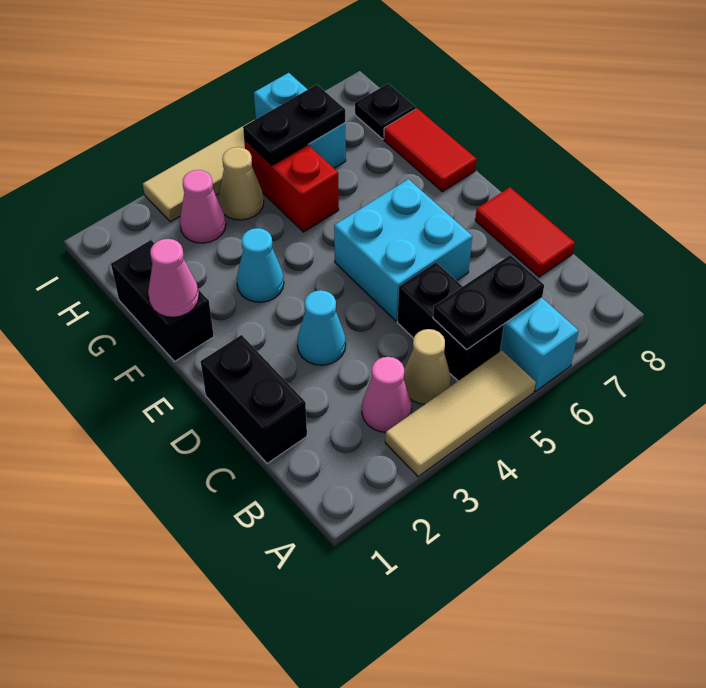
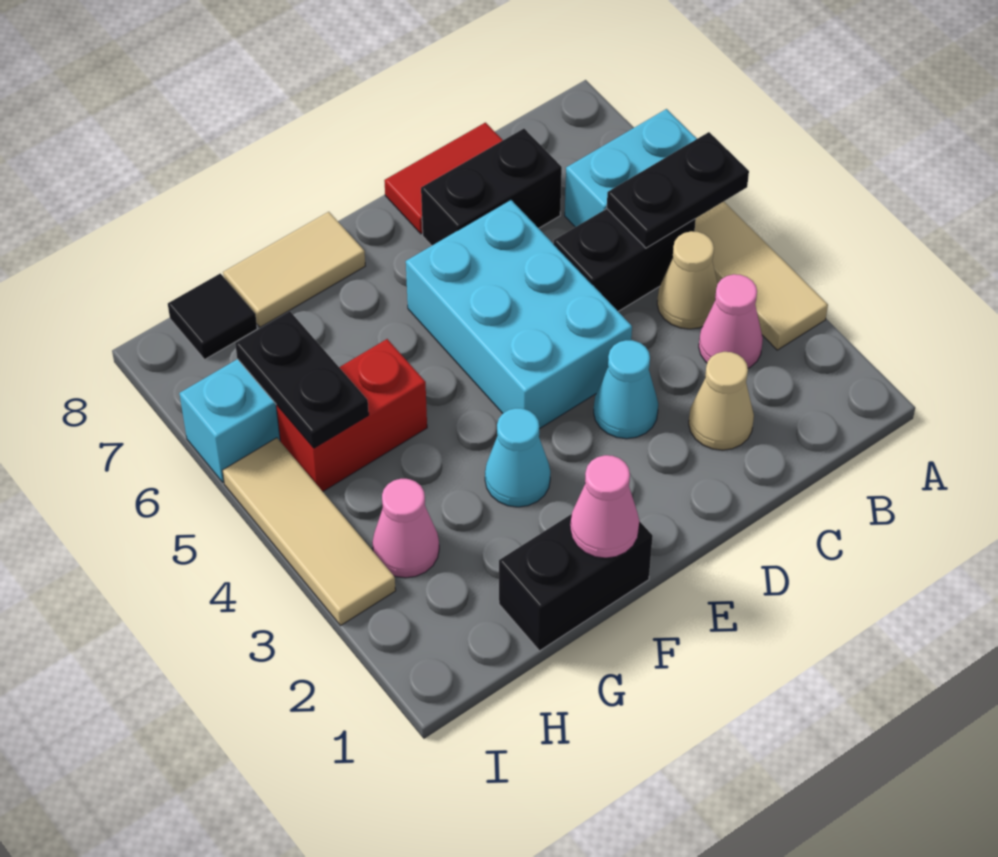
black plate B5:B6 level 2 -> black plate A5:B5 level 2
black brick C1:D1 level 1 -> black brick C7:D7 level 1
cyan brick D5:E6 level 1 -> cyan brick D4:E6 level 1
red tile F8:G8 level 1 -> tan tile F8:G8 level 1
tan cone H4 level 1 -> tan cone C2 level 1
black plate H8 level 1 -> black tile H8 level 1

